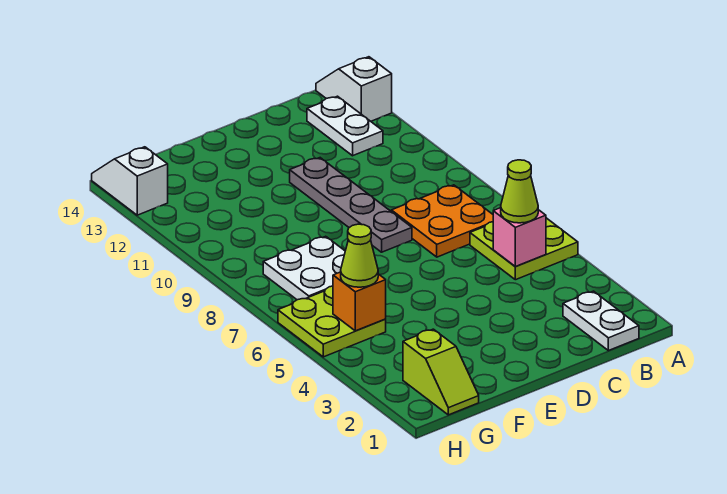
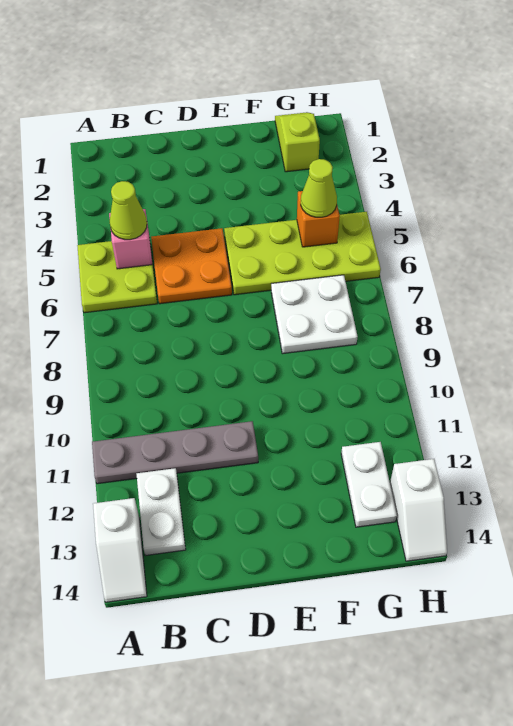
white plate B1:B2 level 1 -> white plate G12:G13 level 1
orange plate B7:C8 level 1 -> orange plate C5:D6 level 1
grey plate D8:D11 level 1 -> grey plate A11:D11 level 1
lime plate G5:H6 level 1 -> lime plate E5:H6 level 1

